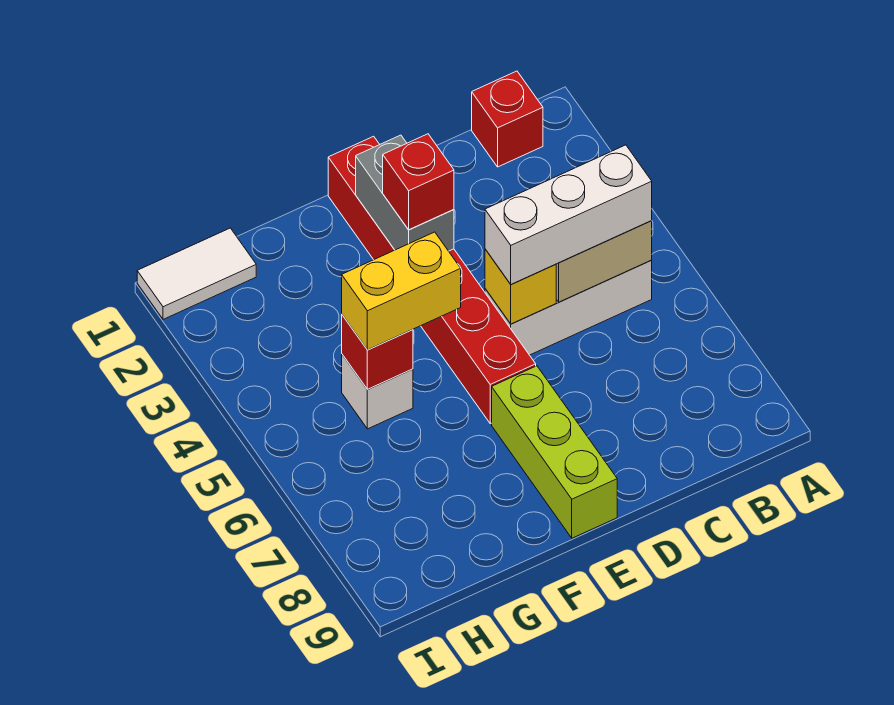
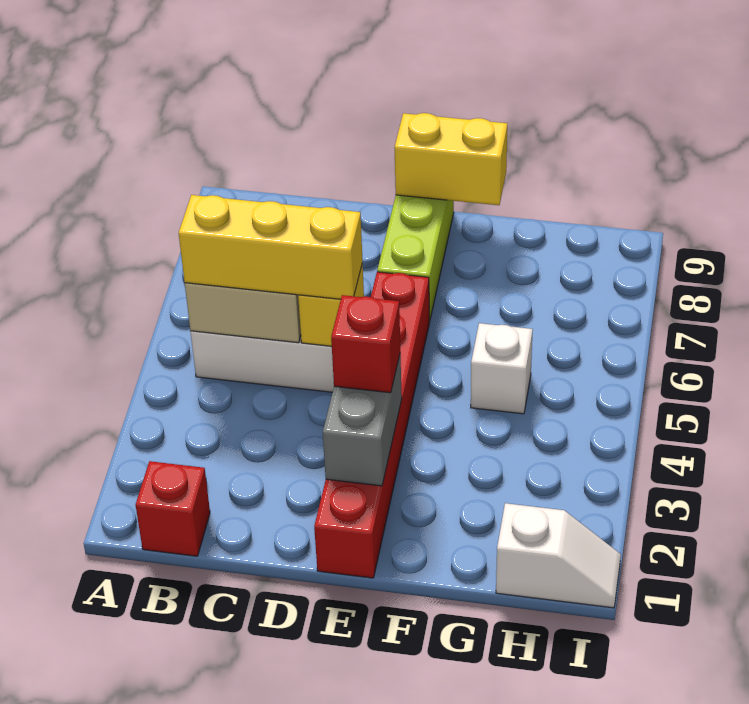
white brick B5:D5 level 3 -> yellow brick B5:D5 level 3
yellow brick F5:G5 level 3 -> yellow brick E9:F9 level 2
red brick G5 level 2 -> none
white tile H1:I1 level 1 -> white slope H1:I1 level 1 top H

